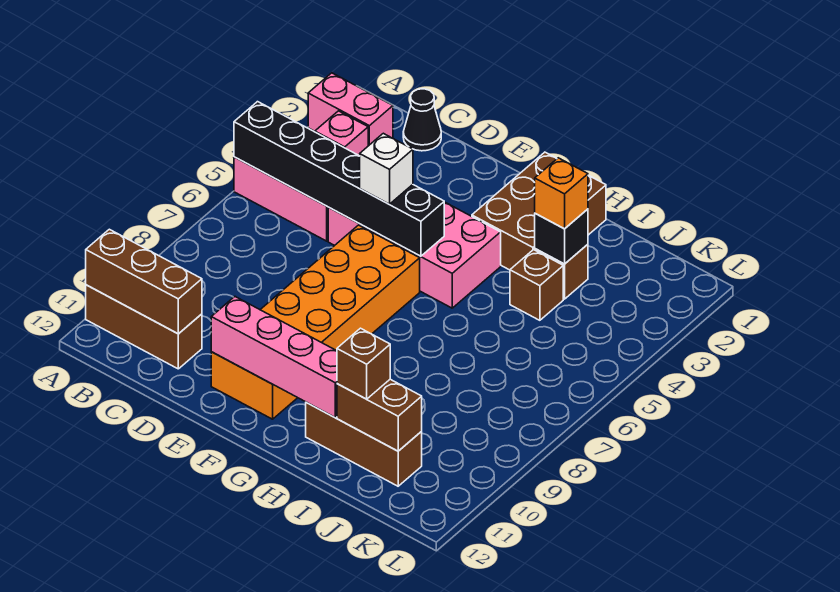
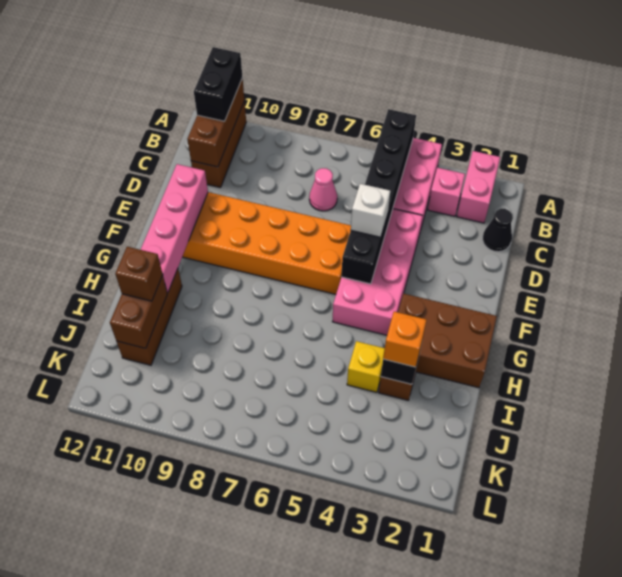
none -> black brick A11:B11 level 3
none -> pink cone C7 level 1
brown brick I4 level 1 -> yellow brick I4 level 1

